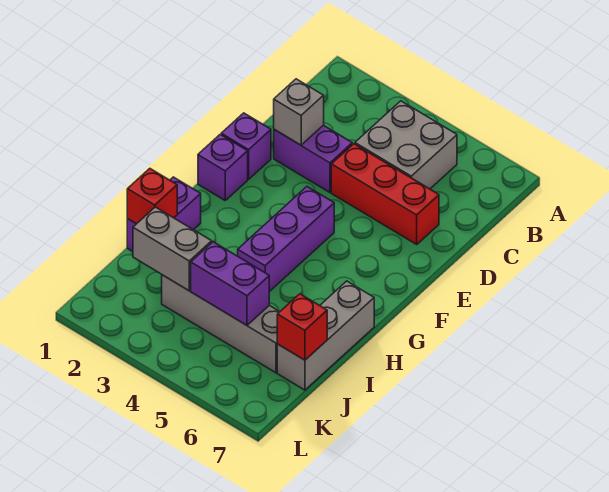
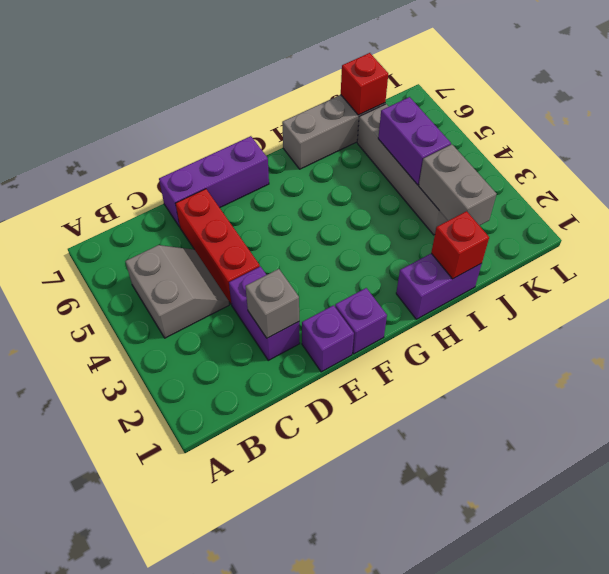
grey brick B4:C5 level 1 -> grey slope B4:C5 level 1 top B
purple brick F4:H4 level 1 -> purple brick D7:F7 level 1

